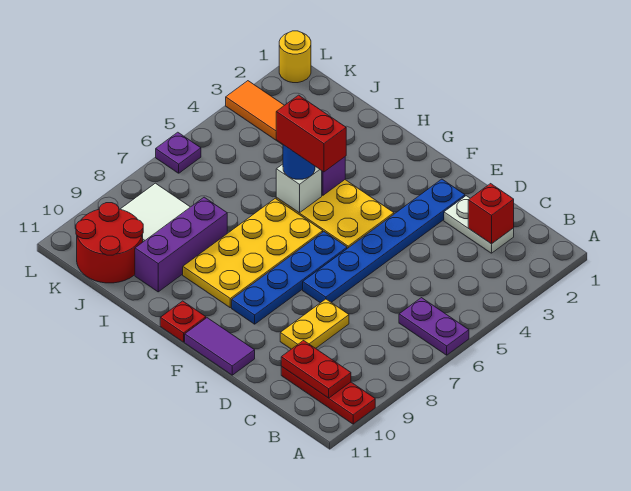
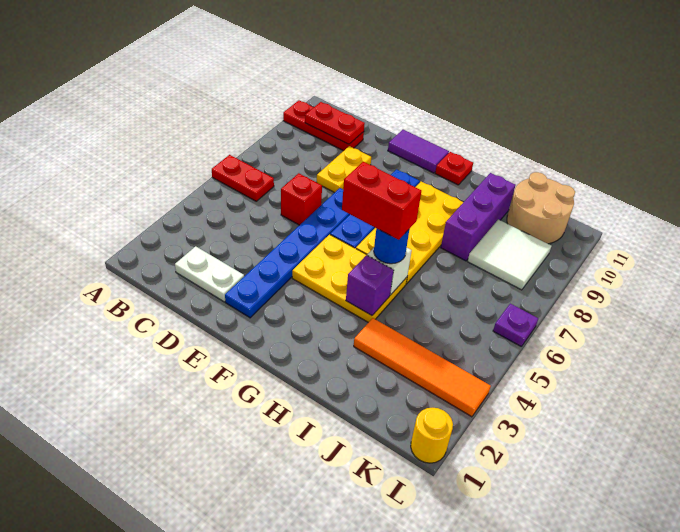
purple plate A6:B6 level 1 -> red plate A6:B6 level 1
red brick C2 level 2 -> red brick D6 level 1
red round brick J10:K11 level 1 -> tan round brick J10:K11 level 1

